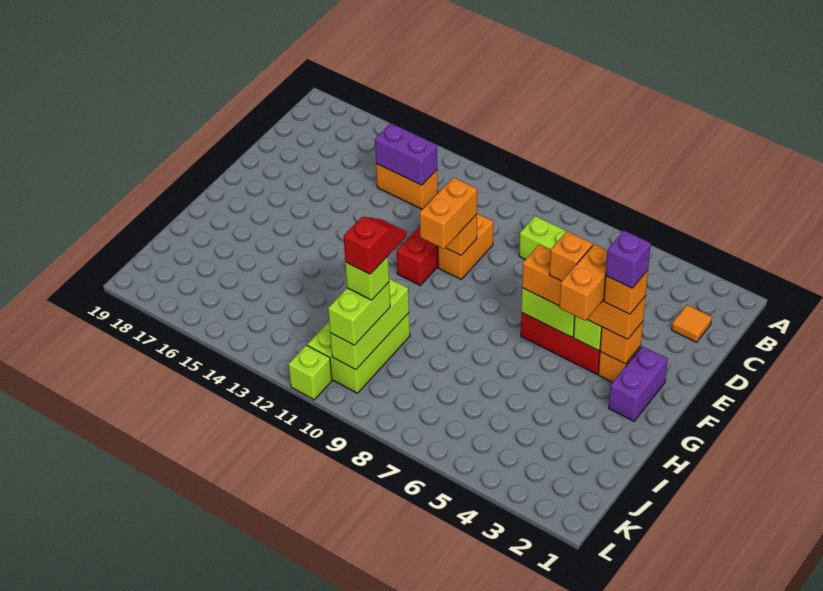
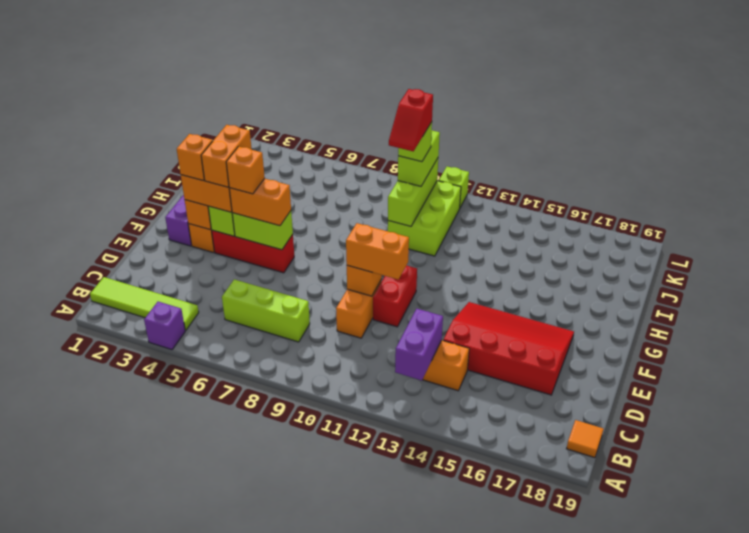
none -> lime tile B1:B4 level 1
orange tile C2 level 1 -> orange tile B19 level 1
purple brick C13:C14 level 2 -> purple brick B13:C13 level 2
none -> red slope D14:F17 level 1 top D
orange brick E10:F10 level 3 -> orange brick E10:E11 level 3
purple brick F3 level 5 -> purple brick A4 level 1

